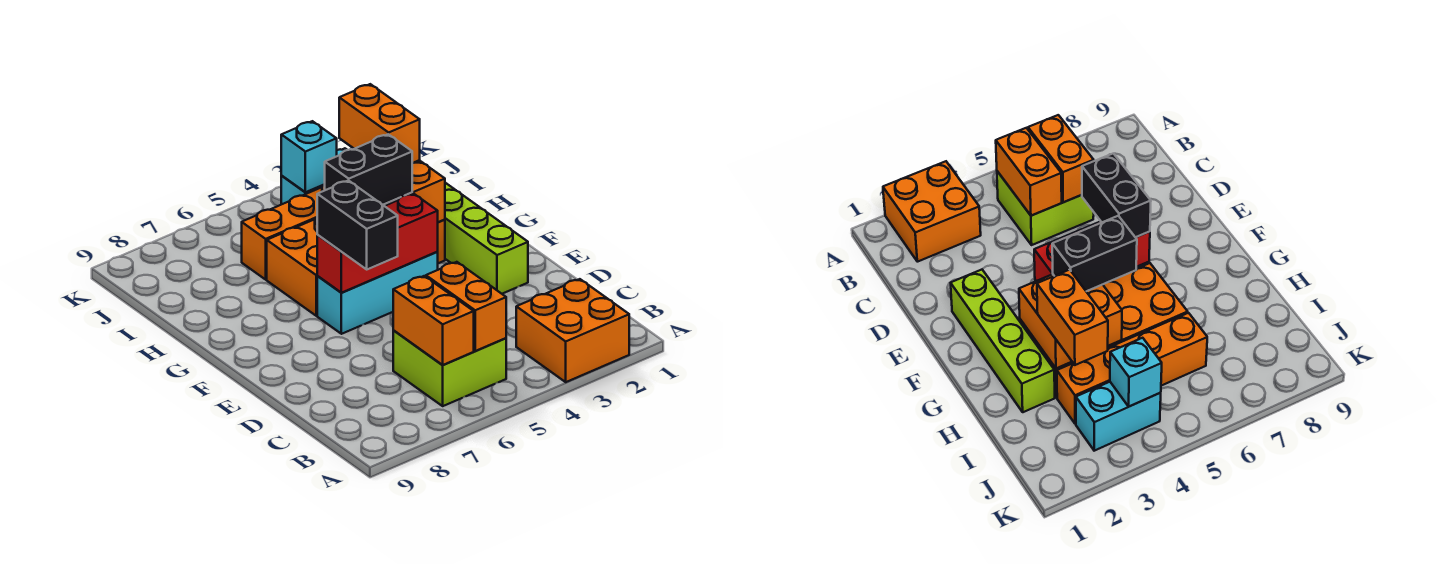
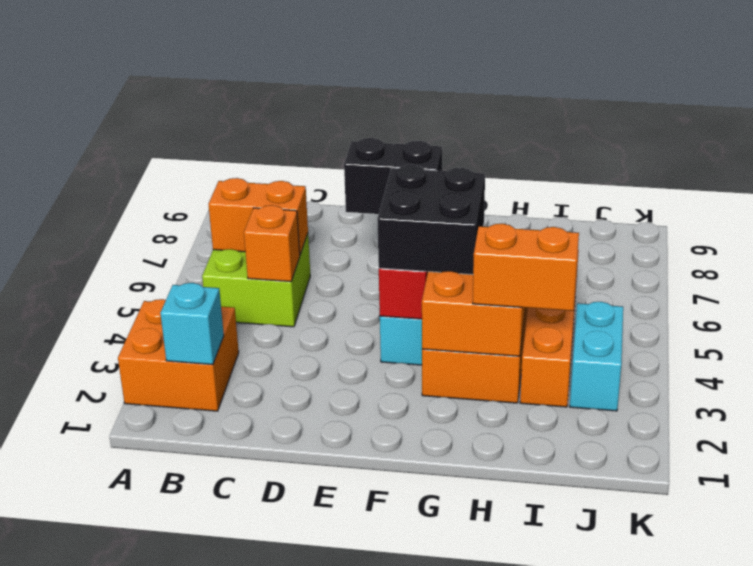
orange brick B5:C5 level 2 -> orange brick C5 level 2
lime brick E2:H2 level 1 -> none
black brick G4:G5 level 3 -> black brick F4:G5 level 3
cyan brick J4 level 2 -> cyan brick B2 level 2

